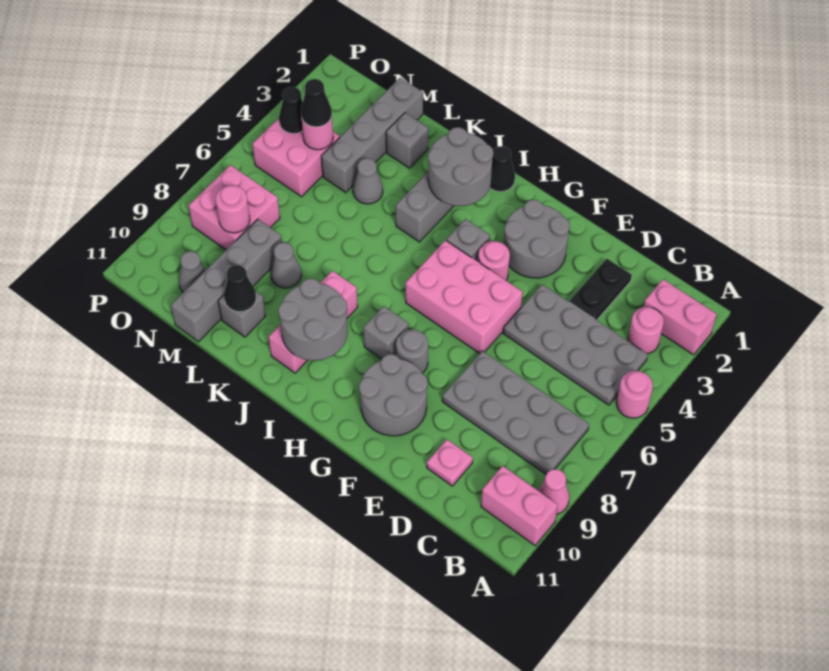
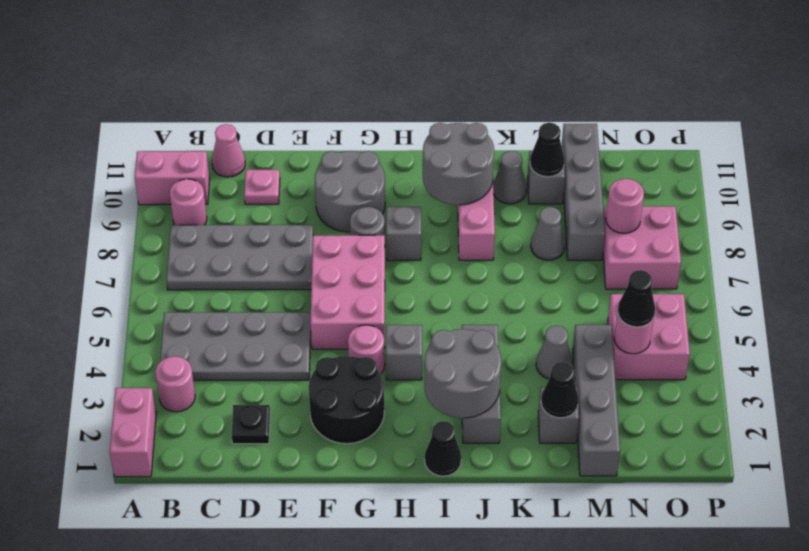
pink brick A2:B2 level 1 -> pink brick A1:A2 level 1
pink round brick A5 level 1 -> pink round brick B9 level 1
pink cone A9 level 1 -> pink cone C11 level 1
black plate D2:D3 level 1 -> black plate D2 level 1
grey round brick F2:G3 level 1 -> black round brick F2:G3 level 1
pink brick F5:H6 level 1 -> pink brick F5:G7 level 1
grey cone N10 level 1 -> grey cone K10 level 1
black cone O4 level 2 -> black cone L2 level 2

